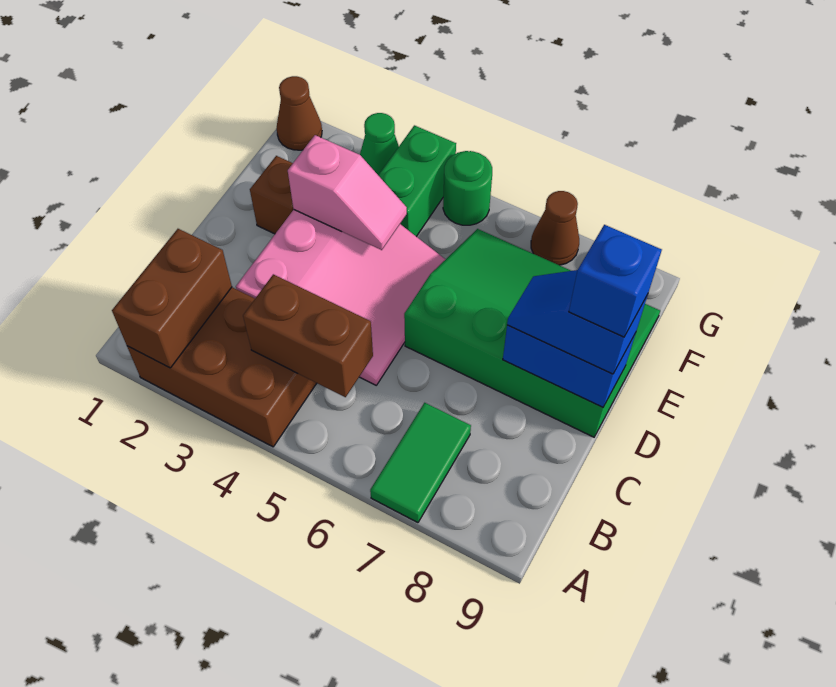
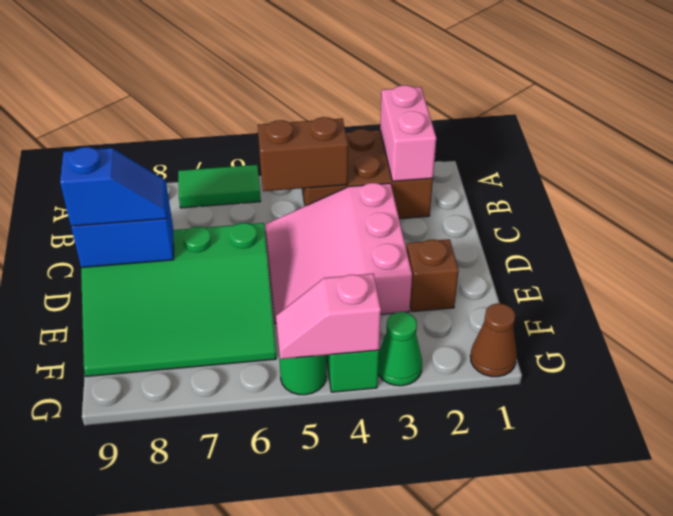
brown brick A2:B2 level 2 -> pink brick A2:B2 level 2
green tile A7:B7 level 1 -> green tile A6:A7 level 1
blue brick D9 level 4 -> none
pink slope E3:E4 level 2 top 3 -> pink slope G4:G5 level 2 top 4
brown cone G7 level 1 -> none

